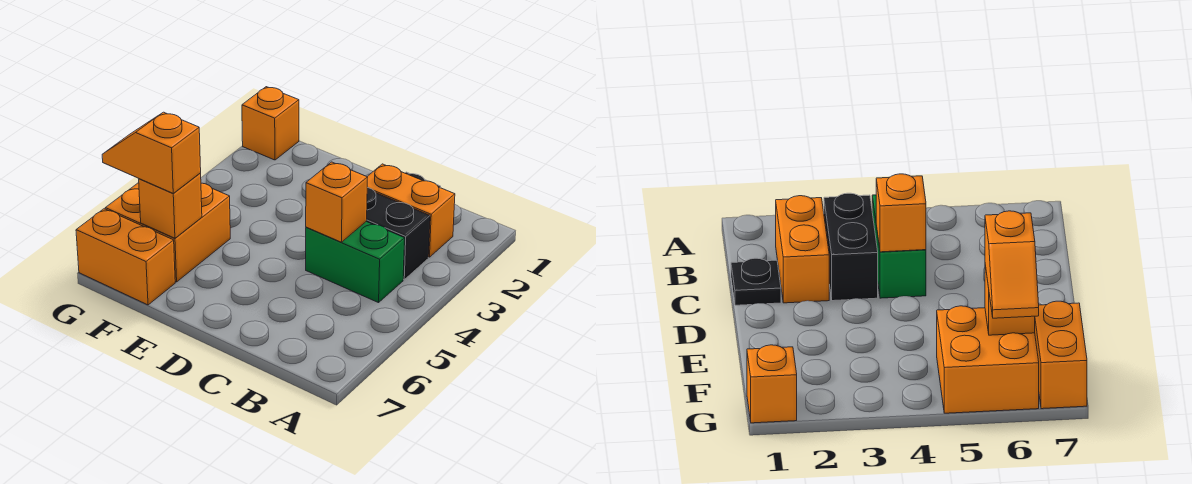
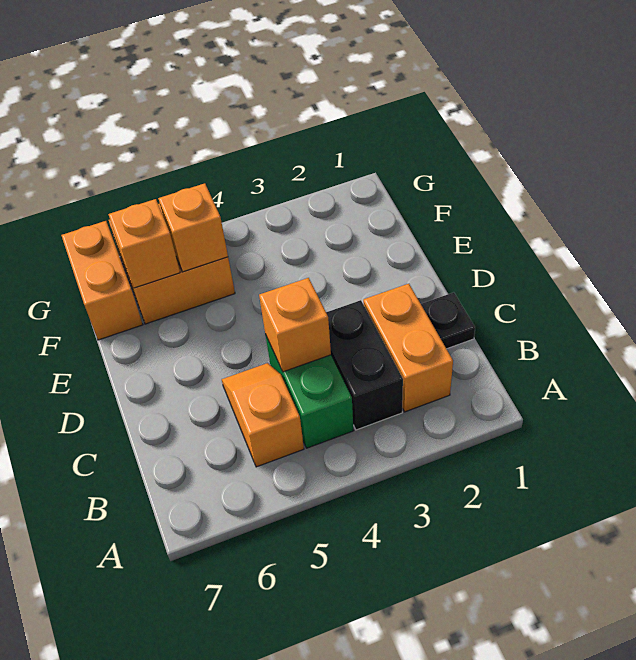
orange slope F6:G6 level 3 top F -> orange slope B5:C5 level 1 top B
orange brick G1 level 1 -> orange brick F5 level 2

